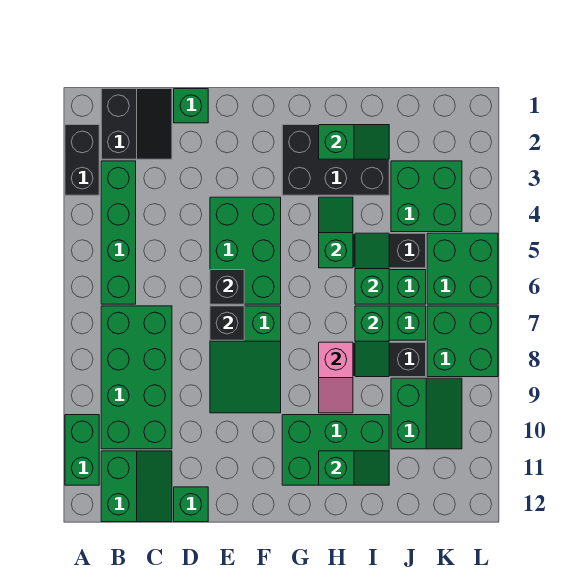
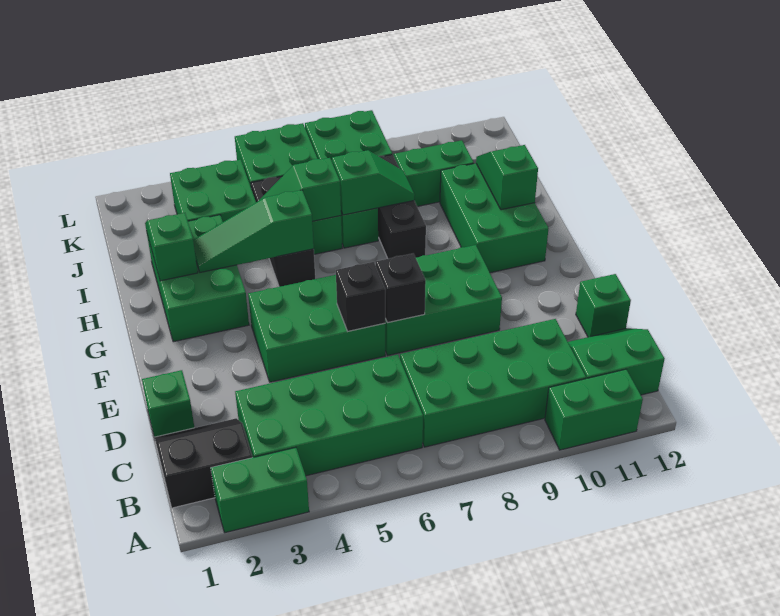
black brick A2:A3 level 1 -> green brick A2:A3 level 1
green brick B3:B6 level 1 -> green brick B3:C6 level 1
green slope E7:F9 level 1 top 7 -> green brick E7:F9 level 1
black brick G2:I3 level 1 -> green brick G2:I3 level 1
green slope H4:H5 level 2 top 5 -> green slope H3:H5 level 2 top 5
pink slope H8:H9 level 2 top 8 -> none

